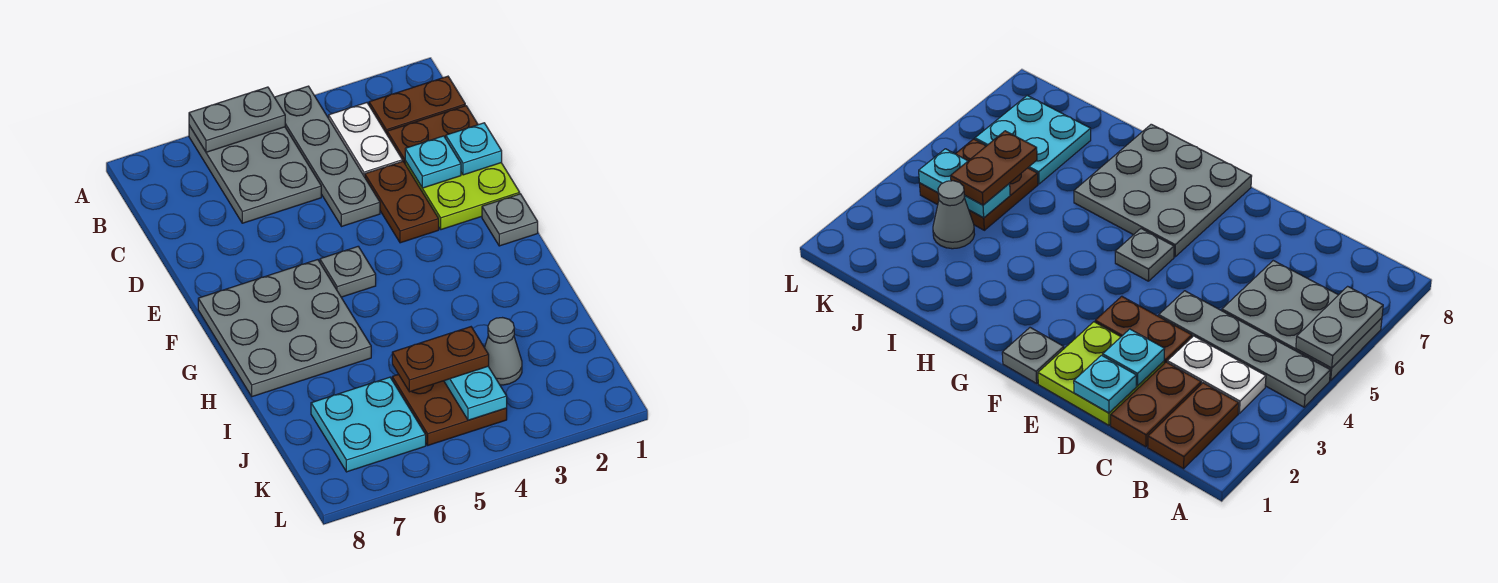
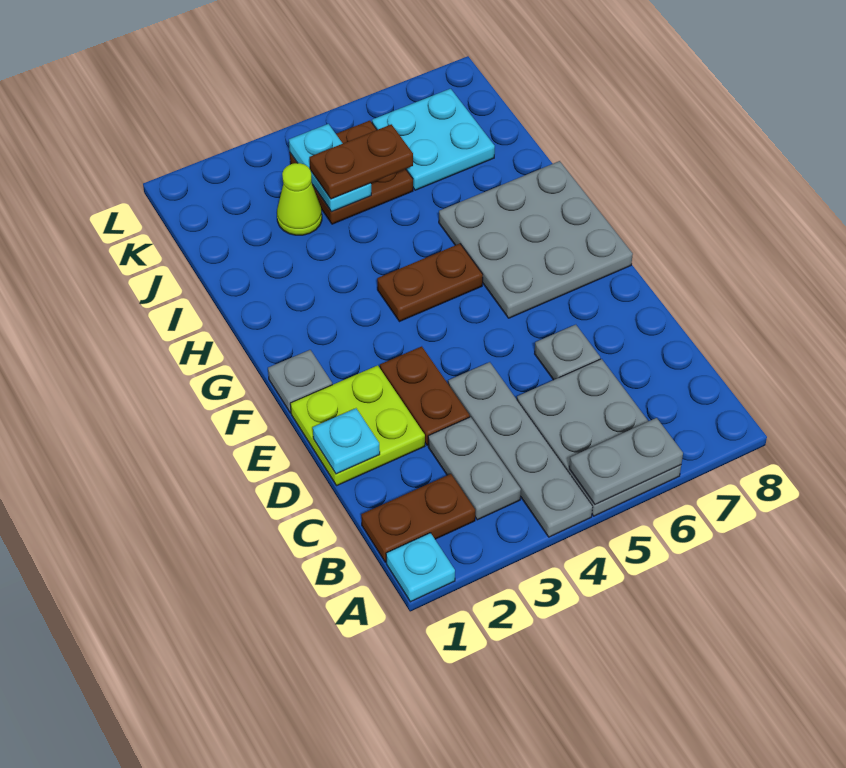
white plate B3:C3 level 1 -> grey plate B3:C3 level 1
brown plate C1:C2 level 1 -> brown plate G4:G5 level 1
cyan plate D2 level 2 -> cyan plate A1 level 1
grey plate F5 level 1 -> grey plate D6 level 1
grey cone J3 level 1 -> lime cone J3 level 1

